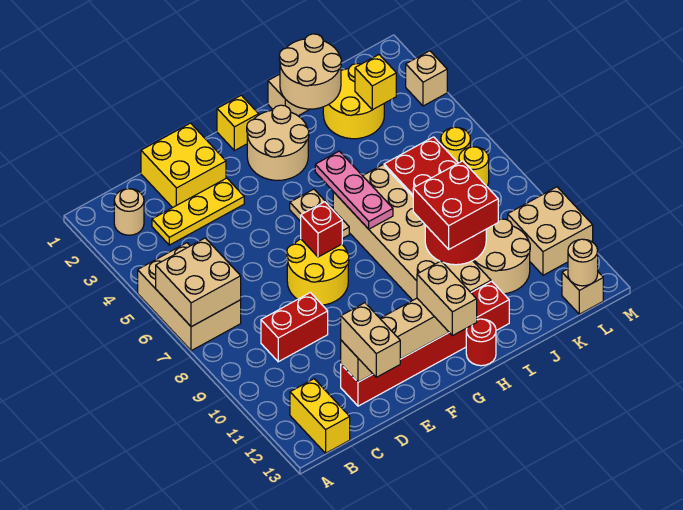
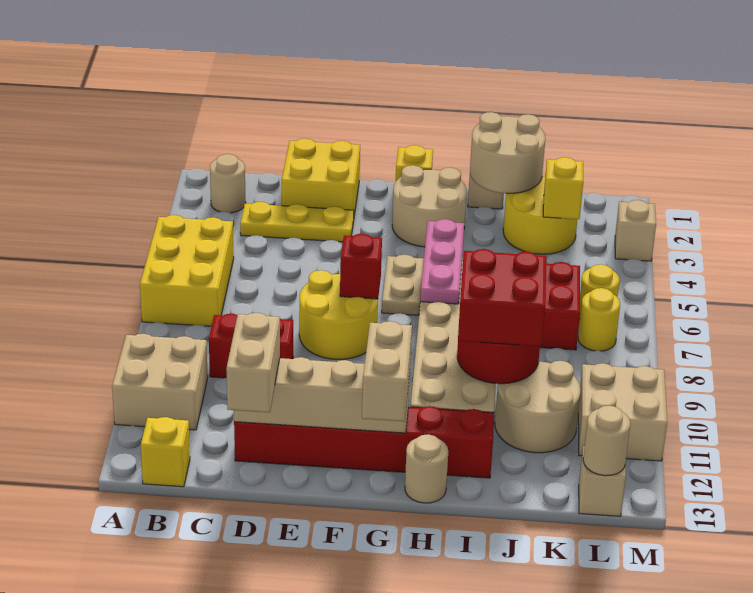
tan brick A5:B7 level 1 -> yellow brick A5:B7 level 1
tan brick A6:B7 level 2 -> tan brick A10:B11 level 1
yellow brick B12:B13 level 1 -> yellow brick B13 level 1
red round brick H13 level 1 -> tan round brick H13 level 1

